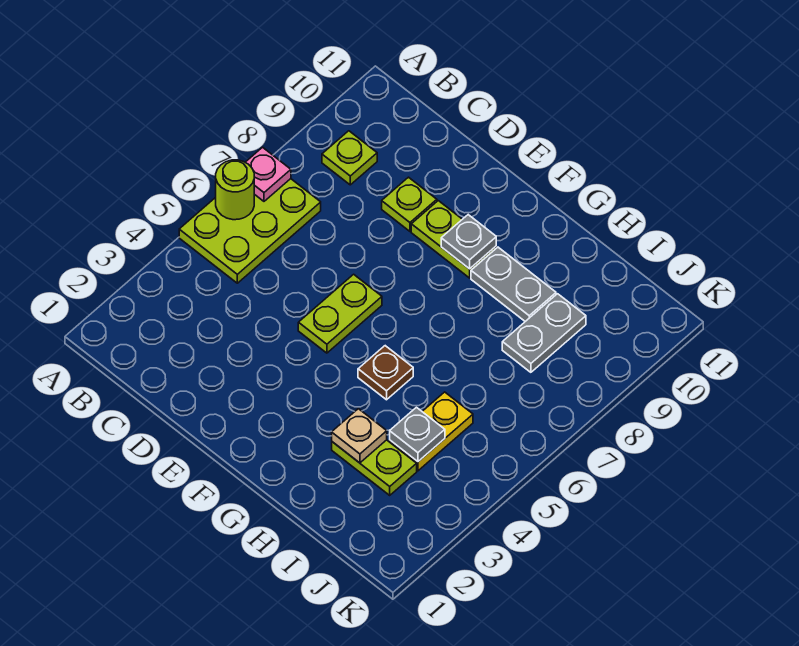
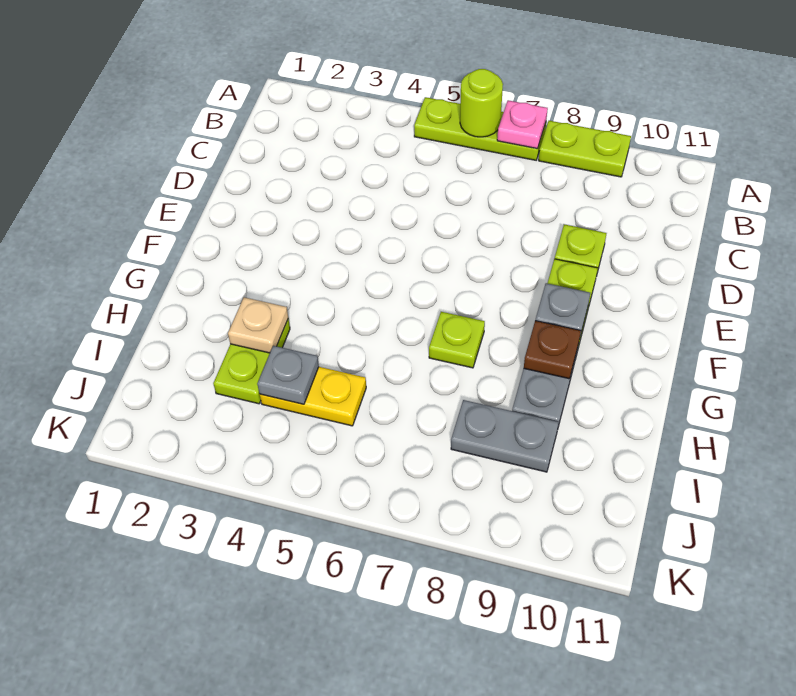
lime plate A5:B7 level 1 -> lime plate A5:A7 level 1
lime plate B9 level 1 -> lime plate G7 level 1
lime plate E5:E6 level 1 -> lime plate A8:A9 level 1
brown plate G5 level 1 -> brown plate G9 level 2

